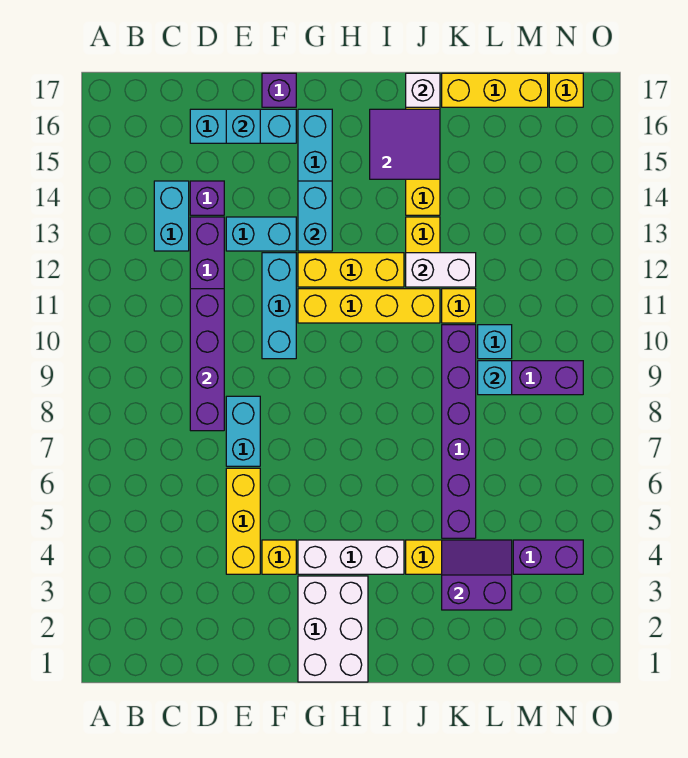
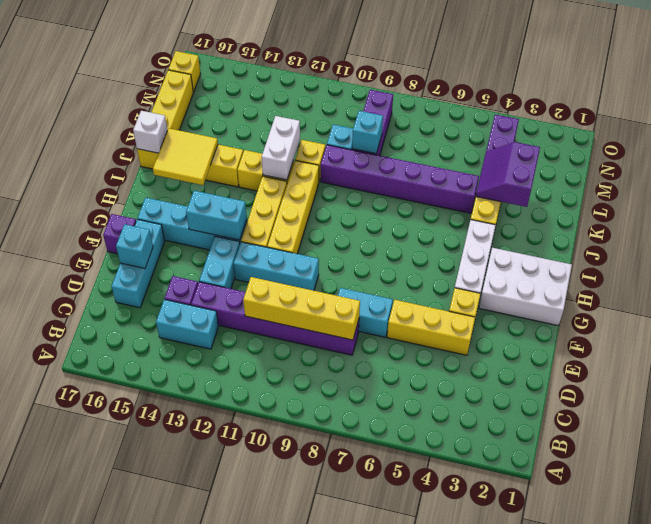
purple brick D8:D11 level 2 -> yellow brick D8:D11 level 2
purple tile I15:J16 level 2 -> yellow tile I15:J16 level 2

